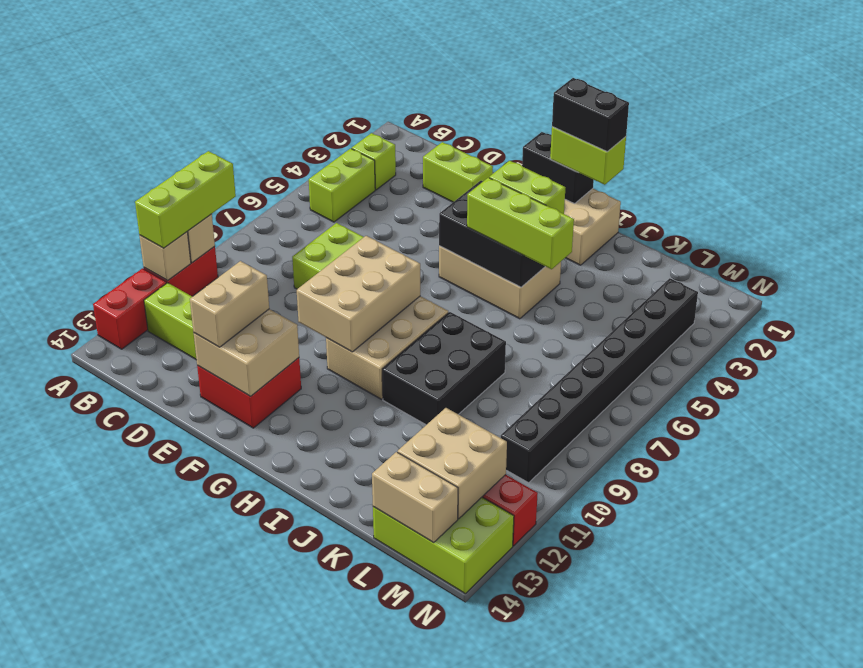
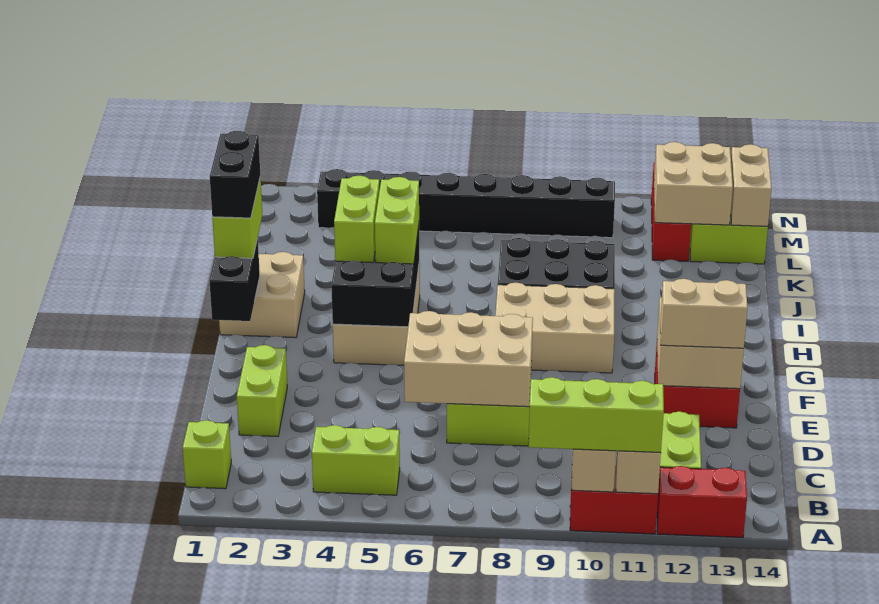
lime brick B3 level 1 -> lime brick B1 level 1
tan brick F8:G10 level 2 -> tan brick D6:E8 level 2
lime brick H5:J5 level 3 -> lime brick H5:I5 level 3

